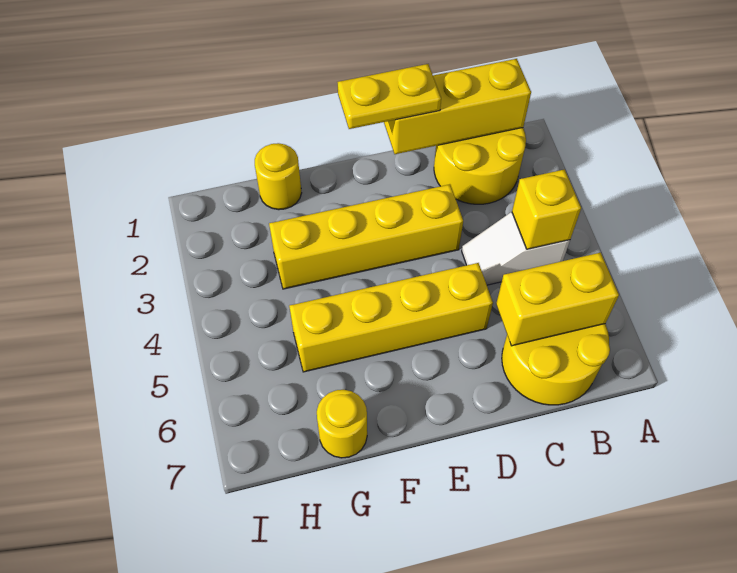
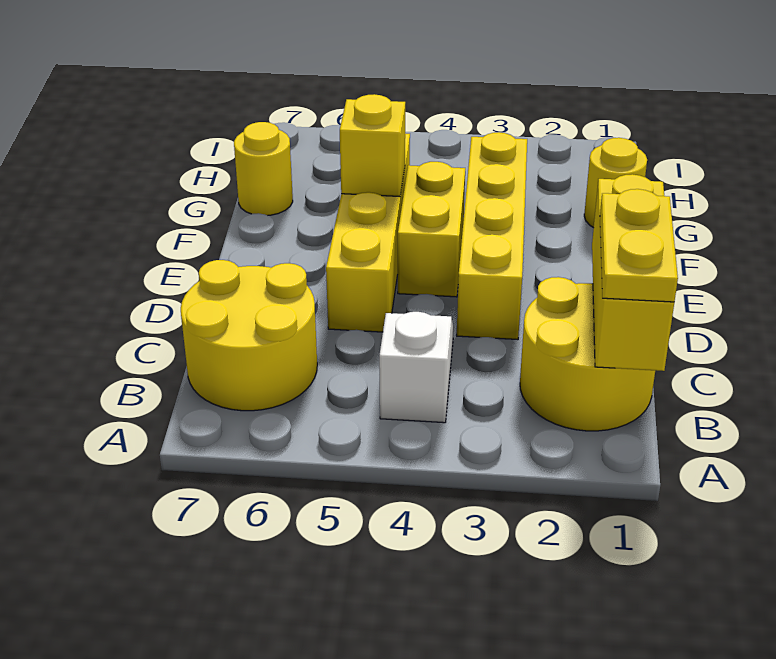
yellow brick B4 level 2 -> yellow brick F5 level 2
yellow brick B6:C6 level 2 -> yellow brick E4:F4 level 1
yellow plate D1:E1 level 3 -> yellow plate B1:C1 level 3

